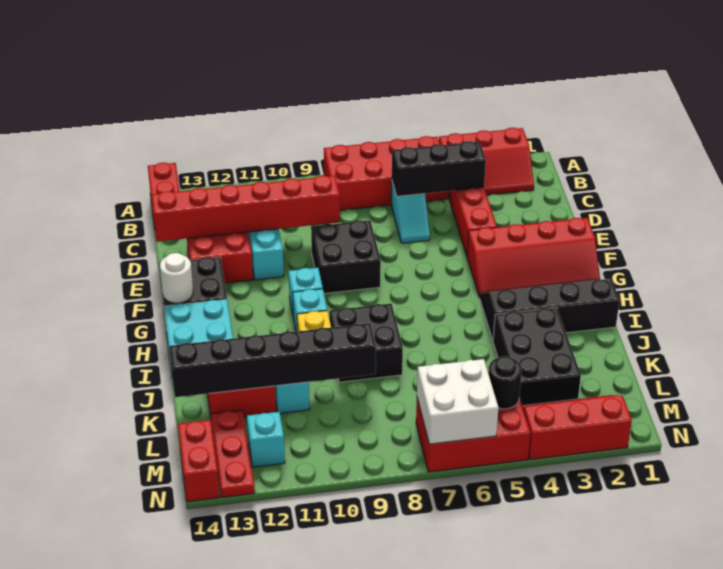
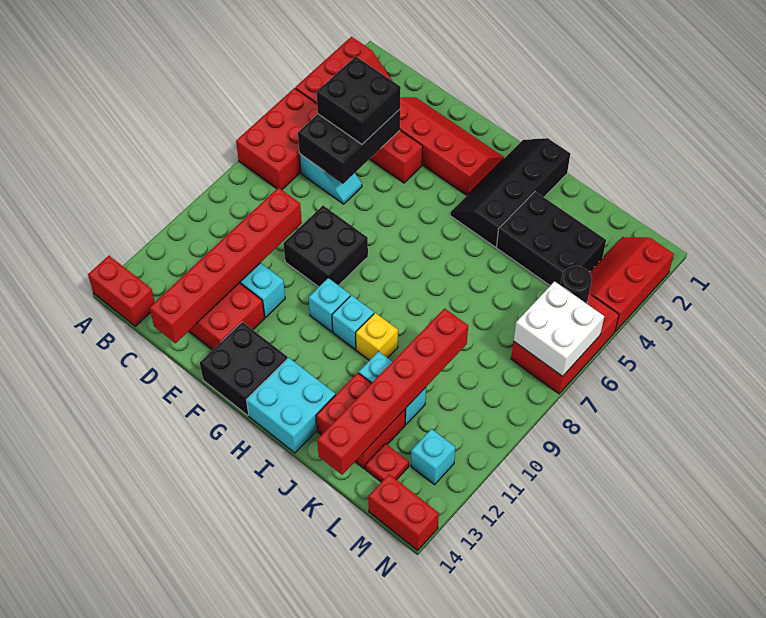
red brick A5:B8 level 1 -> red brick A5:B7 level 1
black brick C4:C6 level 2 -> black brick C4:D6 level 2
red slope F1:G4 level 1 top F -> red slope D2:G3 level 1 top 3
white round brick G14 level 2 -> none
black brick I8:J9 level 1 -> black brick C4:D5 level 3
black brick K9:K14 level 2 -> red brick K9:K14 level 2
red plate L13:N13 level 1 -> red plate L13 level 1

